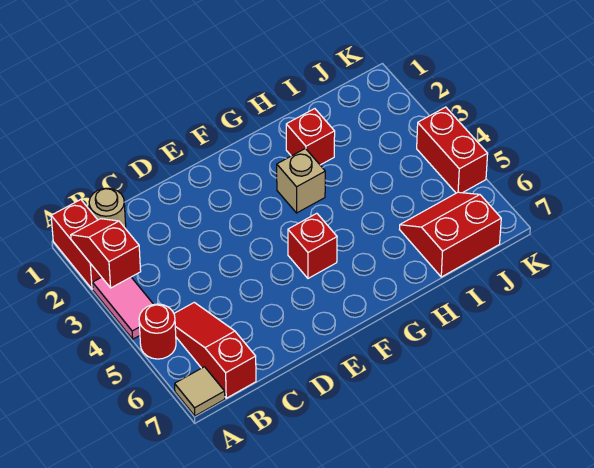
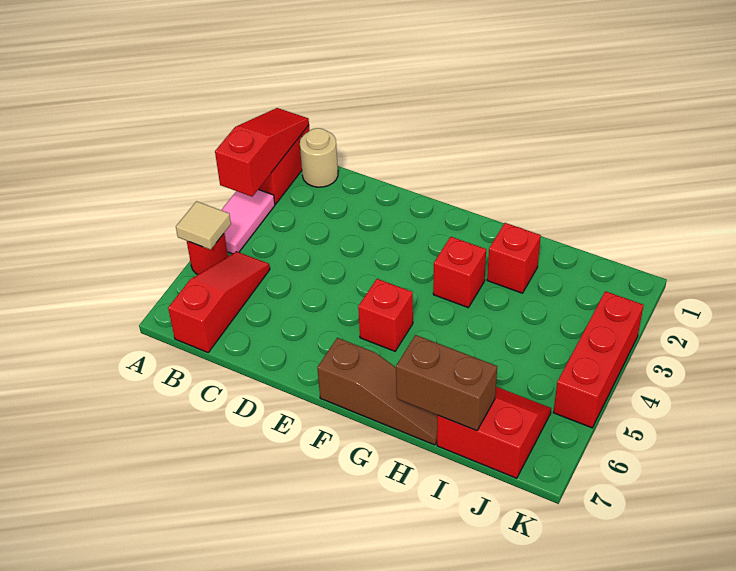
red slope A2:A3 level 2 top 3 -> red slope A1:A3 level 2 top 3
tan tile A7 level 1 -> tan tile A5 level 2
none -> brown slope F7:H7 level 1 top F
tan brick G3 level 1 -> red brick G3 level 1
none -> brown brick H7:I7 level 2
red brick K4:K5 level 1 -> red brick K3:K5 level 1

